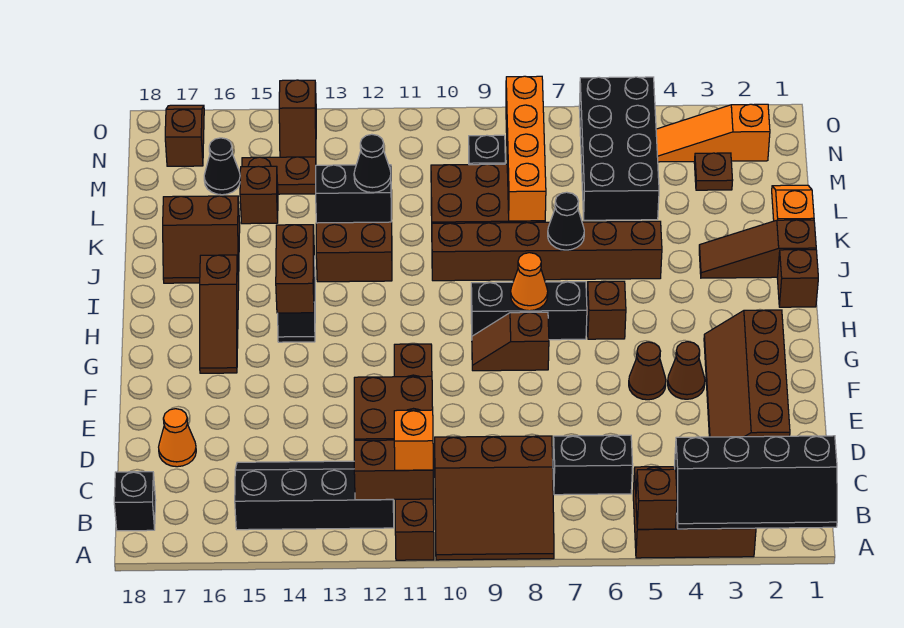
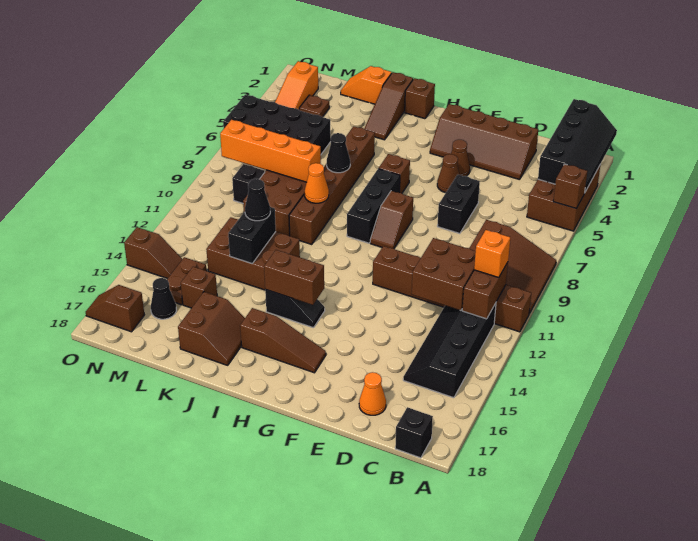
black brick C6:C7 level 1 -> black brick E6:E7 level 1
orange cone H8 level 2 -> orange cone J9 level 2

